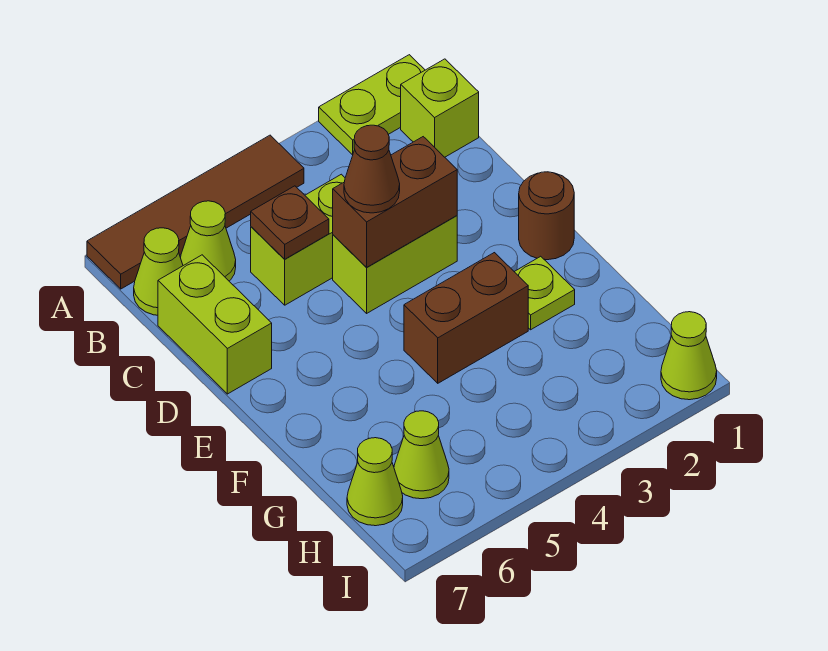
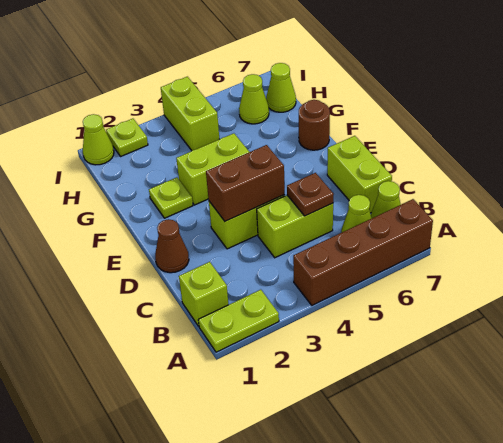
brown tile A4:A7 level 1 -> brown brick A4:A7 level 1
brown cone D4 level 3 -> brown cone D1 level 1
brown round brick E1 level 1 -> brown round brick F7 level 1
brown brick F3:F4 level 1 -> lime brick F3:F4 level 1
none -> lime brick H4:I4 level 1
none -> lime plate I2 level 1

